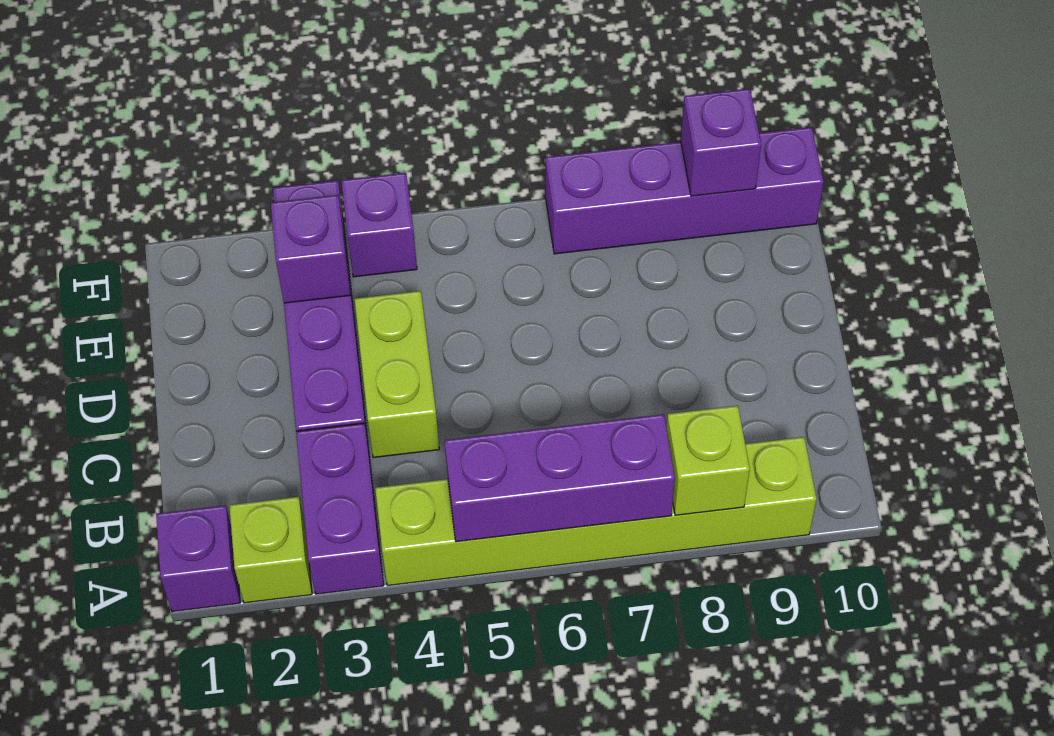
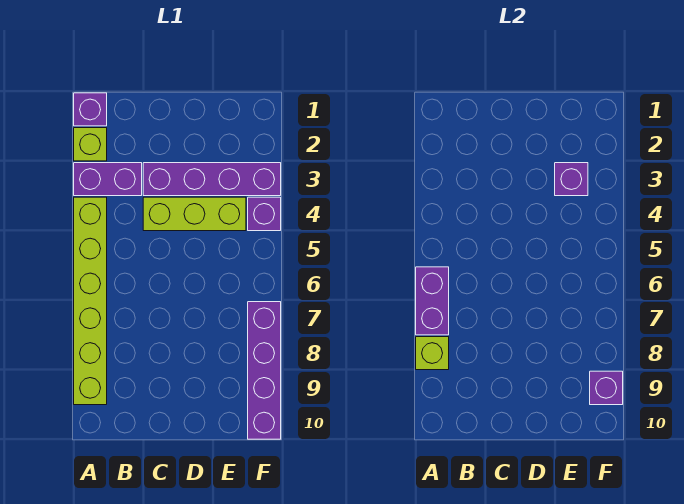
purple brick A5:A7 level 2 -> purple brick A6:A7 level 2
lime brick C4:D4 level 1 -> lime brick C4:E4 level 1

